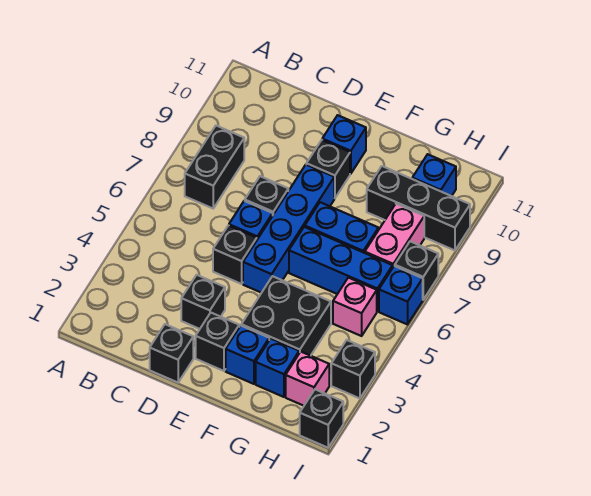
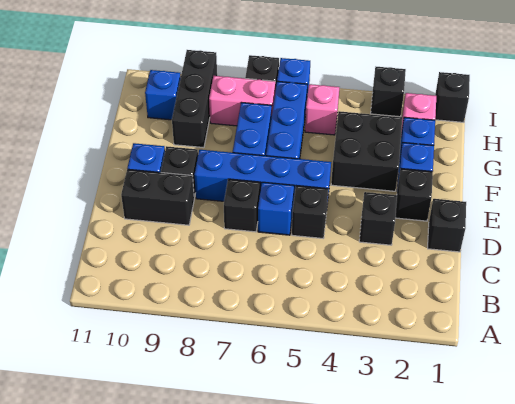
black brick B7:B8 level 1 -> black brick D9:D10 level 1

